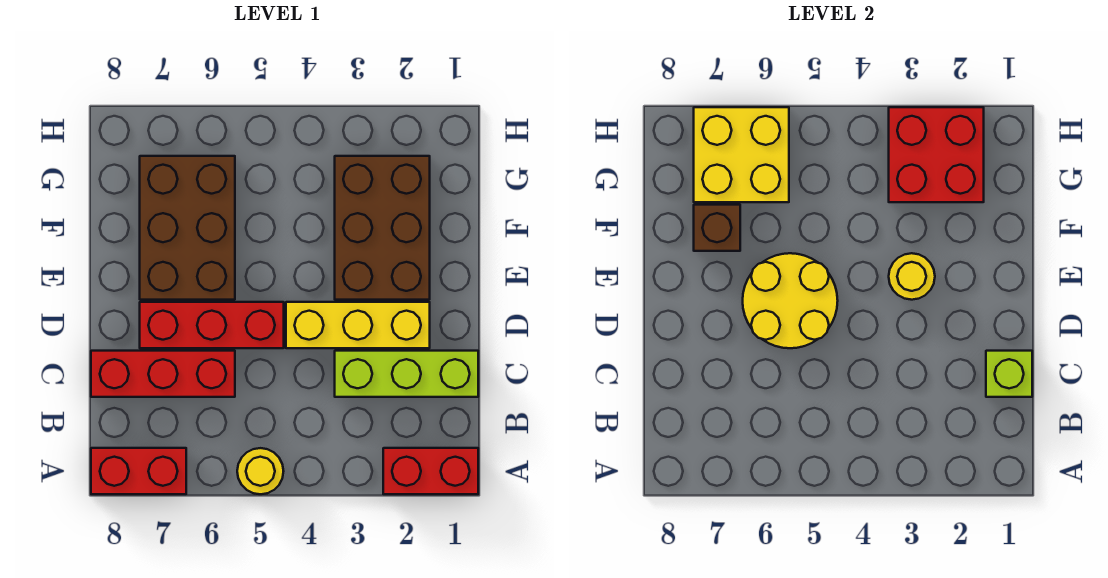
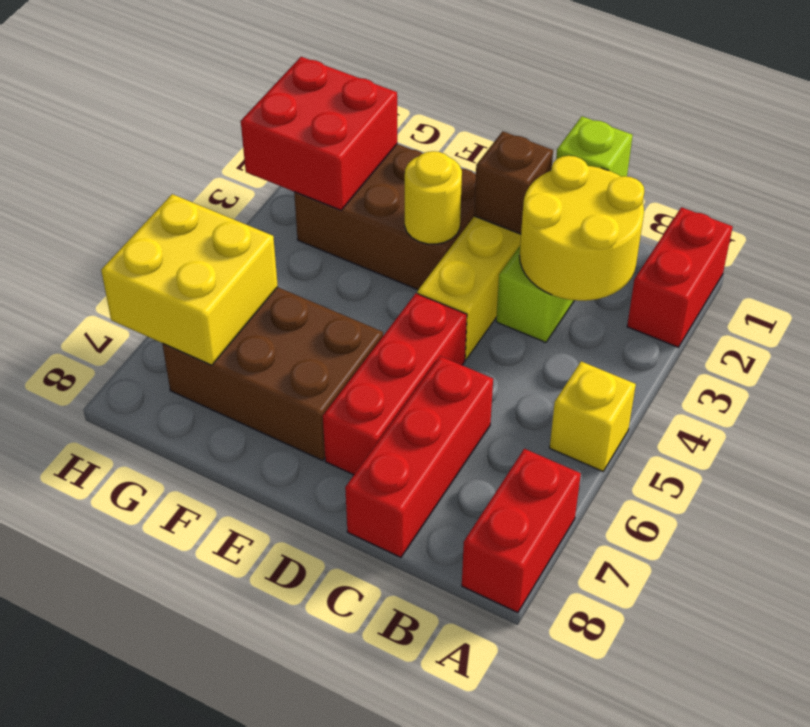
yellow round brick A5 level 1 -> yellow brick A5 level 1
yellow round brick D5:E6 level 2 -> yellow round brick B2:C3 level 2
brown brick F7 level 2 -> brown brick D2 level 2

